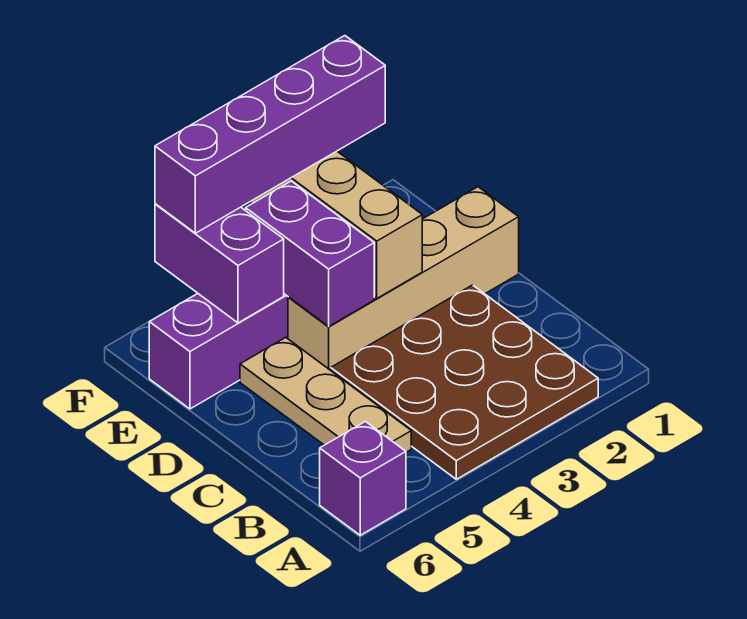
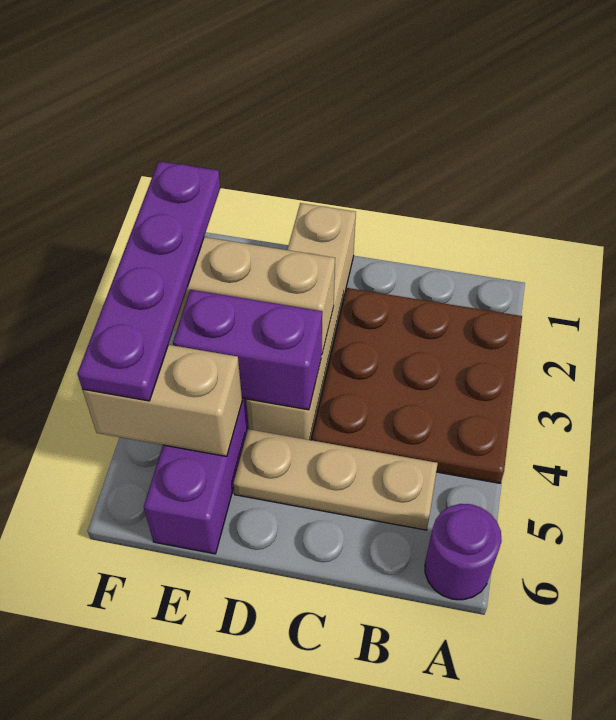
purple brick A6 level 1 -> purple round brick A6 level 1
purple brick E5:F5 level 2 -> tan brick E5:F5 level 2
purple brick F2:F5 level 3 -> purple plate F2:F5 level 3

